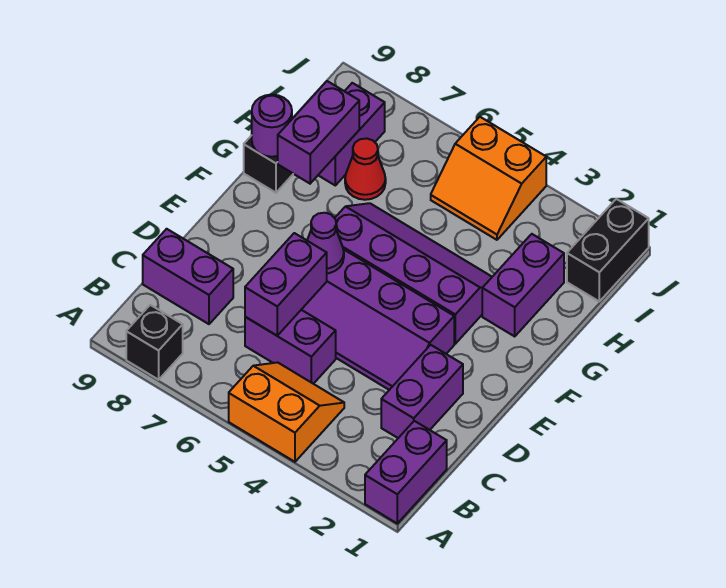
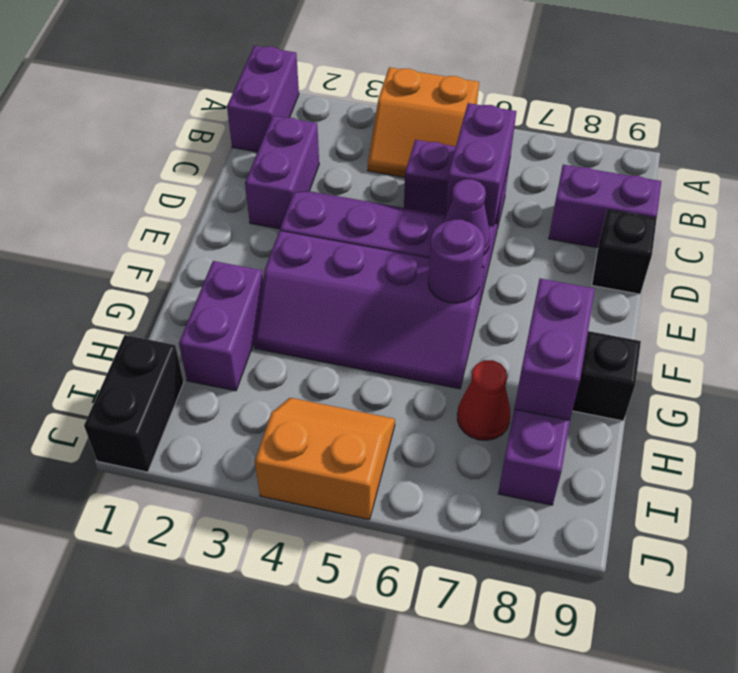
black brick A8 level 1 -> black brick D9 level 1
purple round brick G9 level 2 -> purple round brick F6 level 2

